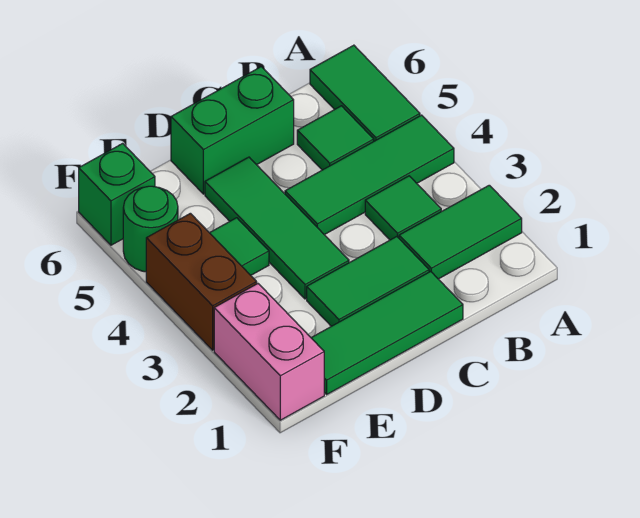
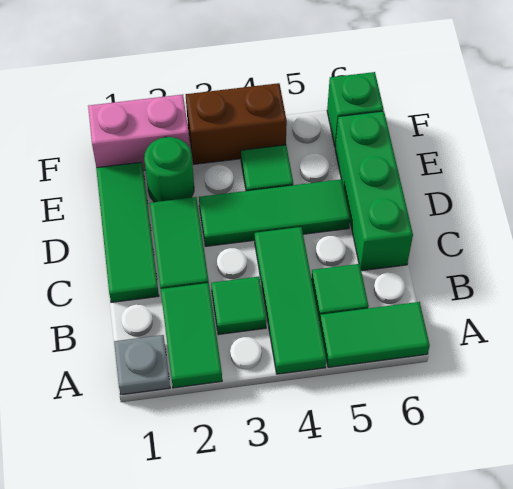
none -> grey plate A1 level 1
green brick C6:D6 level 1 -> green brick C6:E6 level 1
green round brick F5 level 1 -> green round brick E2 level 1

